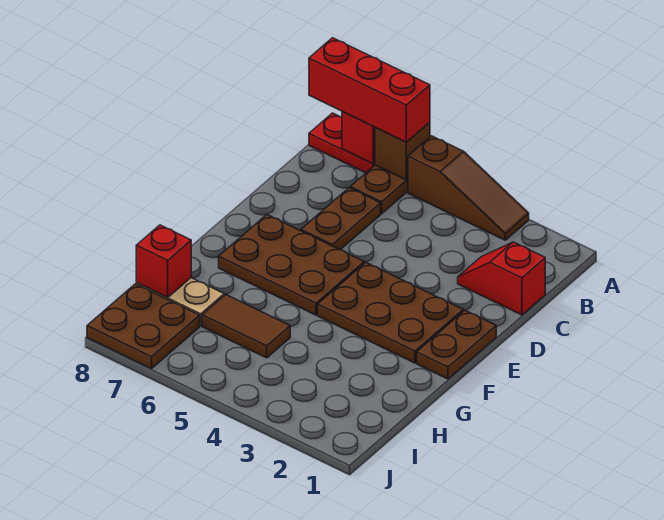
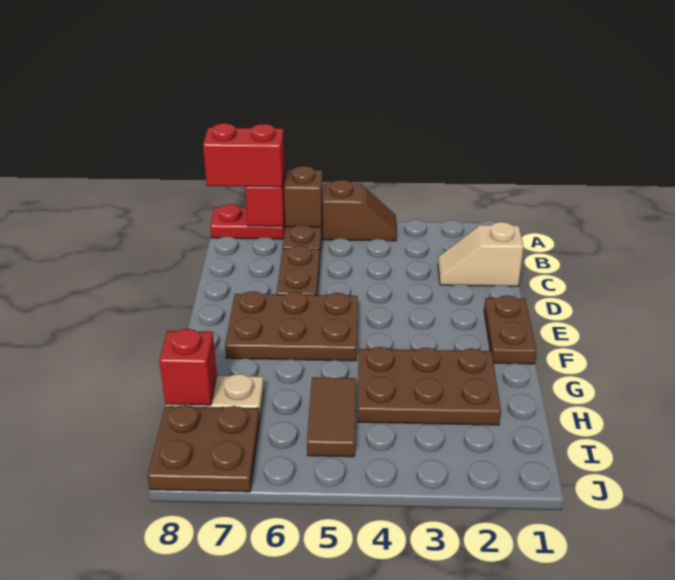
brown slope A3:A5 level 1 top 5 -> brown slope A4:A5 level 1 top 5
red brick A6:A8 level 3 -> red brick A7:A8 level 3
red slope C1:C2 level 1 top 1 -> tan slope C1:C2 level 1 top 1
brown plate E2:F4 level 1 -> brown plate G2:H4 level 1
brown tile H5:H6 level 1 -> brown tile H5:I5 level 1

